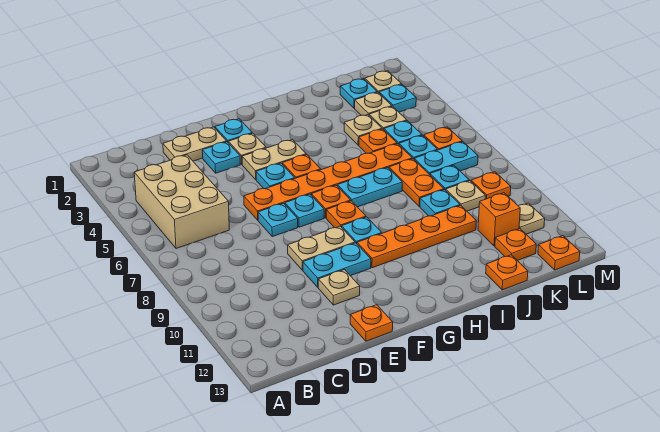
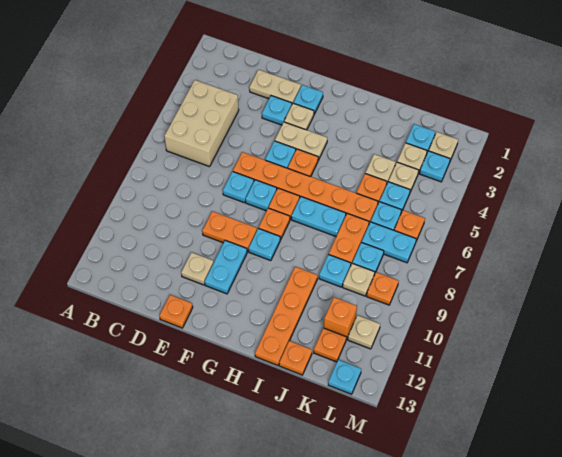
tan plate E9:F9 level 1 -> orange plate E9:F9 level 1
cyan plate E10:F10 level 1 -> cyan plate F10:F11 level 1
orange plate G10:J10 level 1 -> orange plate I10:I13 level 1
orange plate L13 level 1 -> cyan plate L13 level 1

